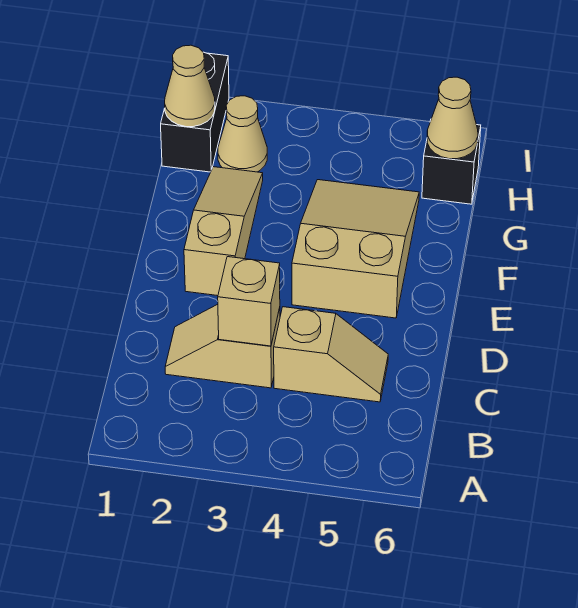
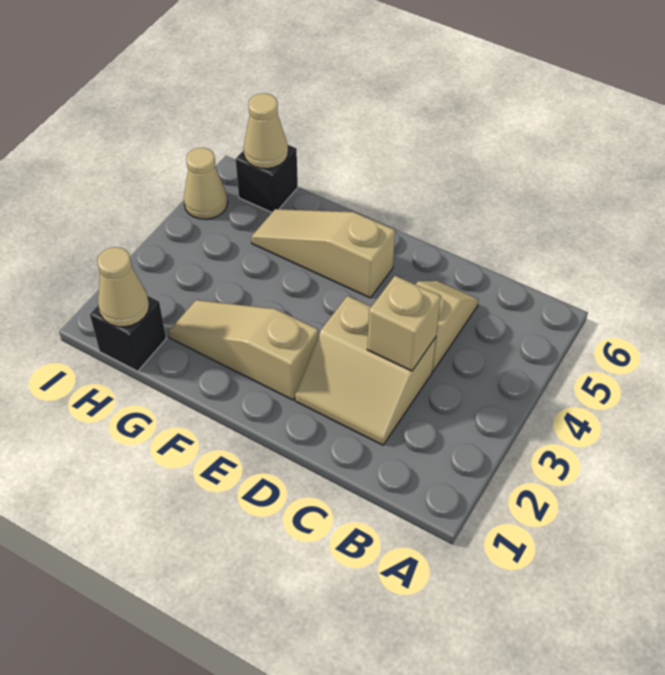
tan slope C2:C3 level 1 top 3 -> tan slope C2:D3 level 1 top 3
tan slope E4:G5 level 1 top E -> tan slope E5:G5 level 1 top E
black brick H1:I1 level 1 -> black brick H1 level 1
tan cone H2 level 1 -> tan cone I5 level 1

